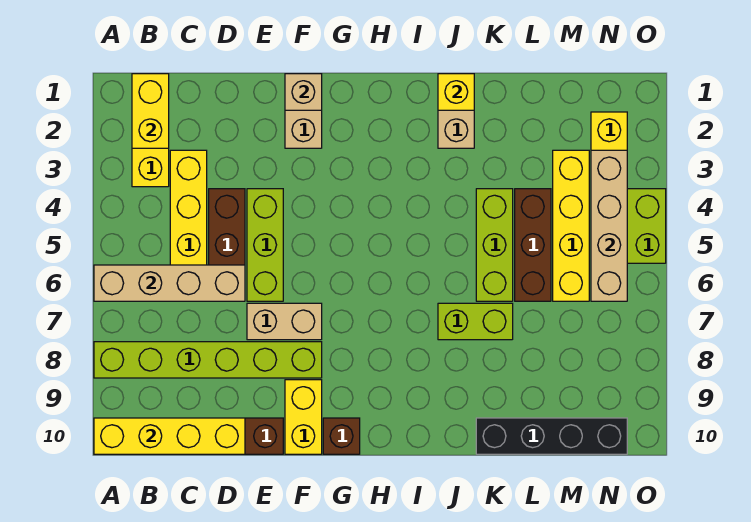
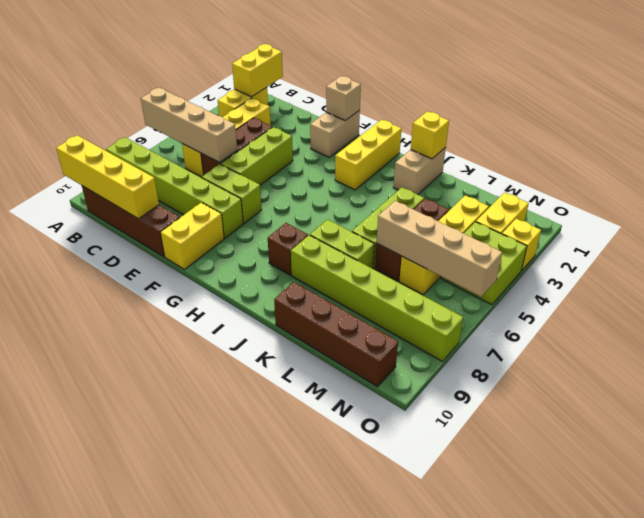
tan brick E7:F7 level 1 -> lime brick E7:F7 level 1
brown brick G10 level 1 -> brown brick I8 level 1
none -> yellow brick H1:H3 level 1
none -> lime brick J8:O8 level 1
black brick K10:N10 level 1 -> brown brick K10:N10 level 1
tan brick N3:N6 level 2 -> tan brick L6:O6 level 2
none -> yellow brick O3 level 1

